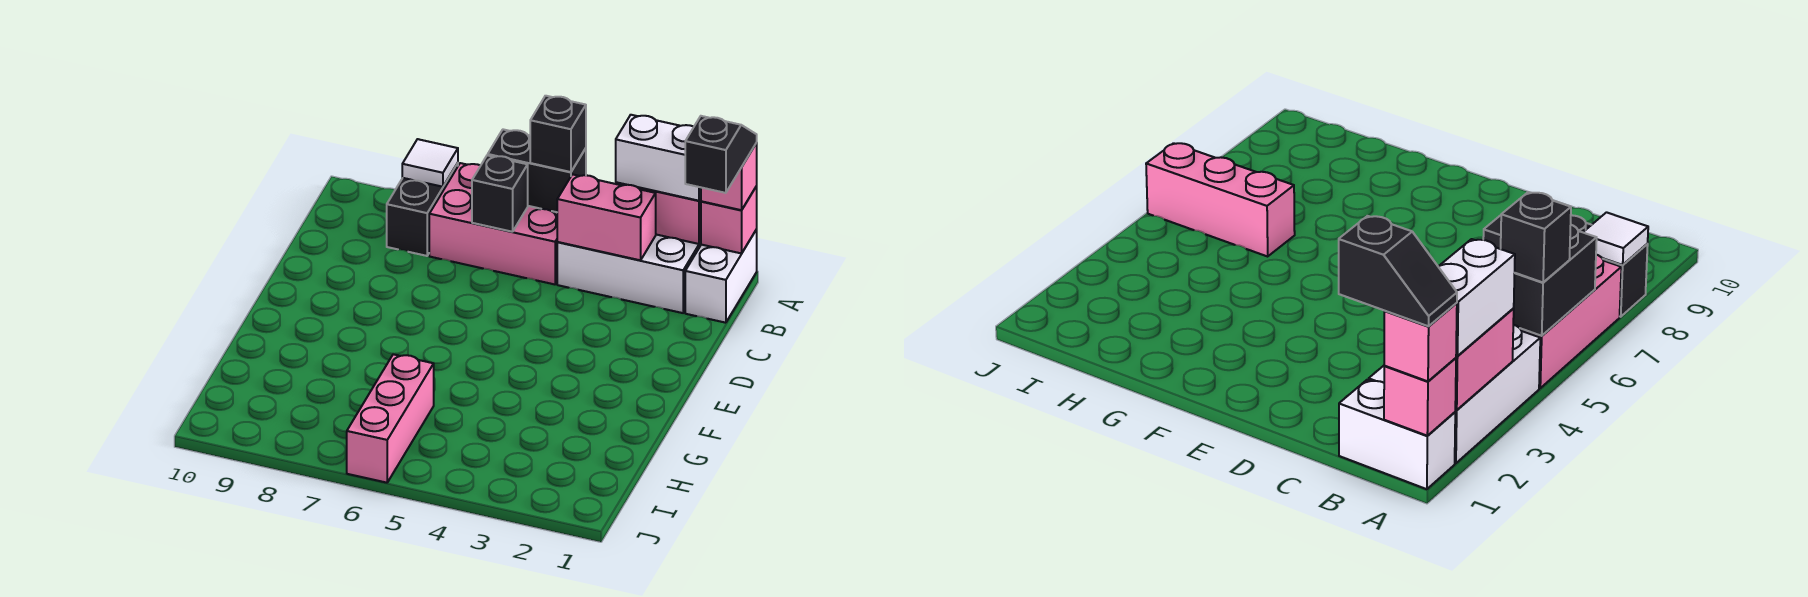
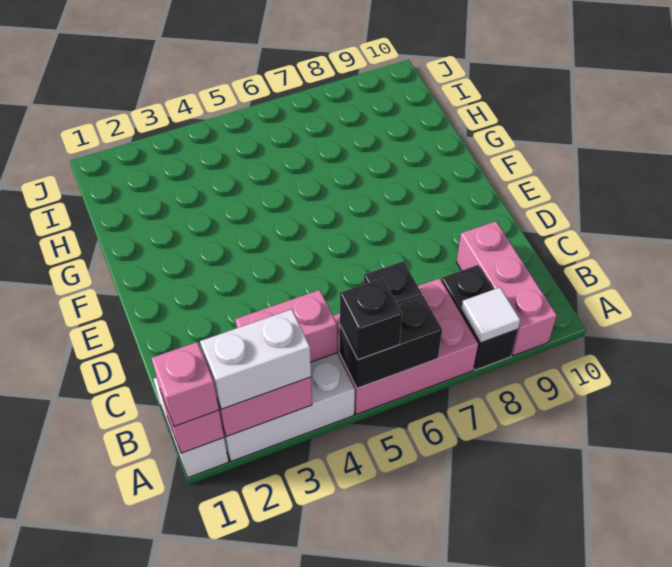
black slope A1:B1 level 4 top B -> none
pink brick H6:J6 level 1 -> pink brick A9:C9 level 1

